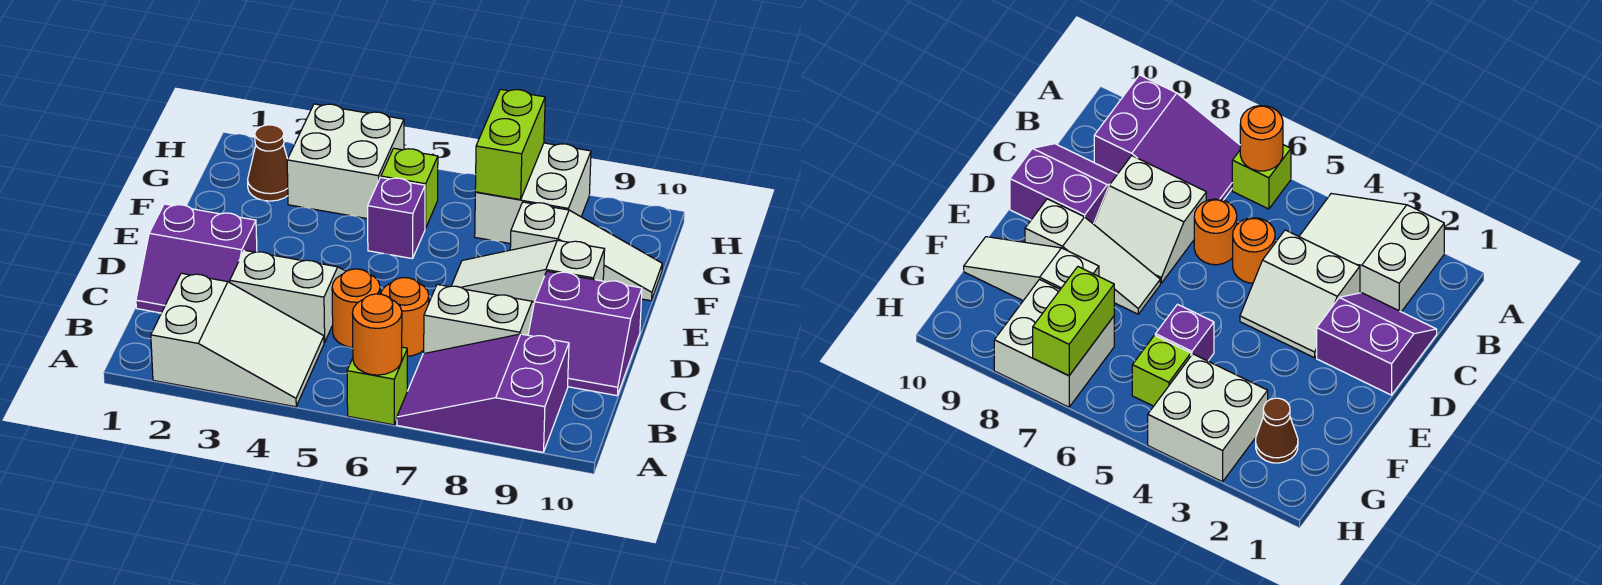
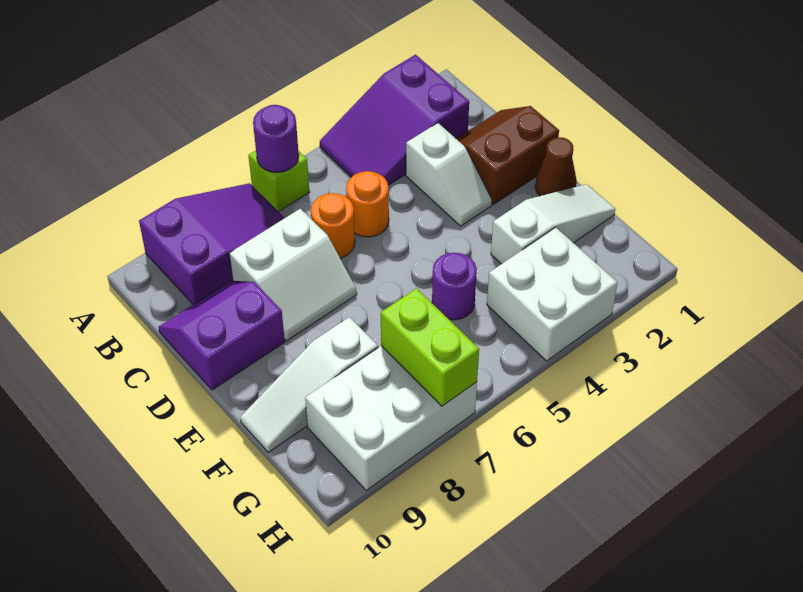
white slope A2:B4 level 1 top 2 -> purple slope A2:B4 level 1 top 2
orange round brick A6 level 2 -> purple round brick A6 level 2
purple slope C1:D2 level 1 top D -> brown slope C1:D2 level 1 top D
white slope C3:D4 level 1 top C -> white slope C3:D3 level 1 top C
white slope E7:E9 level 1 top 9 -> white slope F1:F3 level 1 top 3
purple brick F5 level 1 -> purple round brick F5 level 1
brown cone G2 level 1 -> brown cone E1 level 1
lime brick G5 level 1 -> none
white brick G7:H8 level 1 -> white brick G7:H9 level 1

